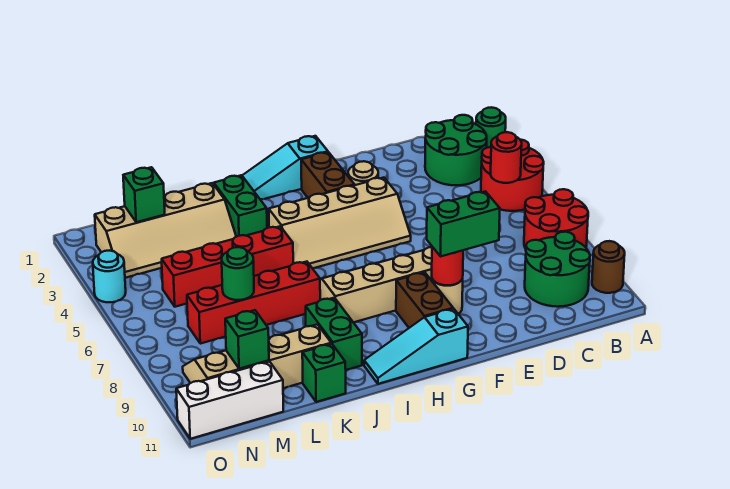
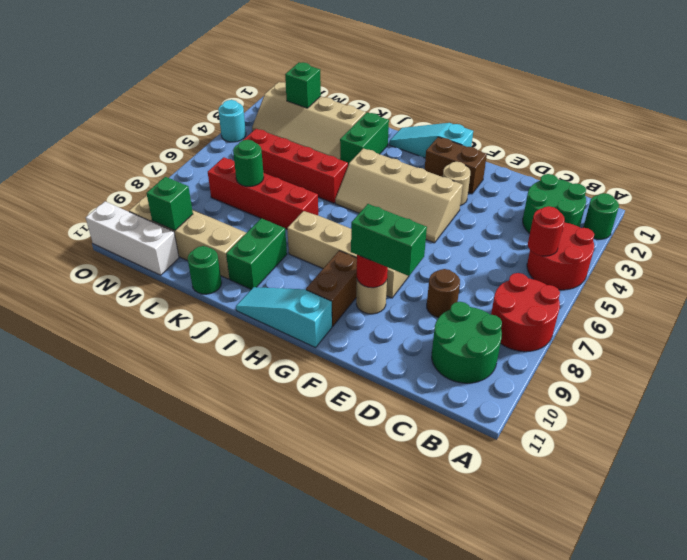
brown round brick A10 level 1 -> brown round brick D8 level 1
brown brick G2:G3 level 1 -> brown brick F2:G2 level 1
green brick K11 level 1 -> green round brick K11 level 1

